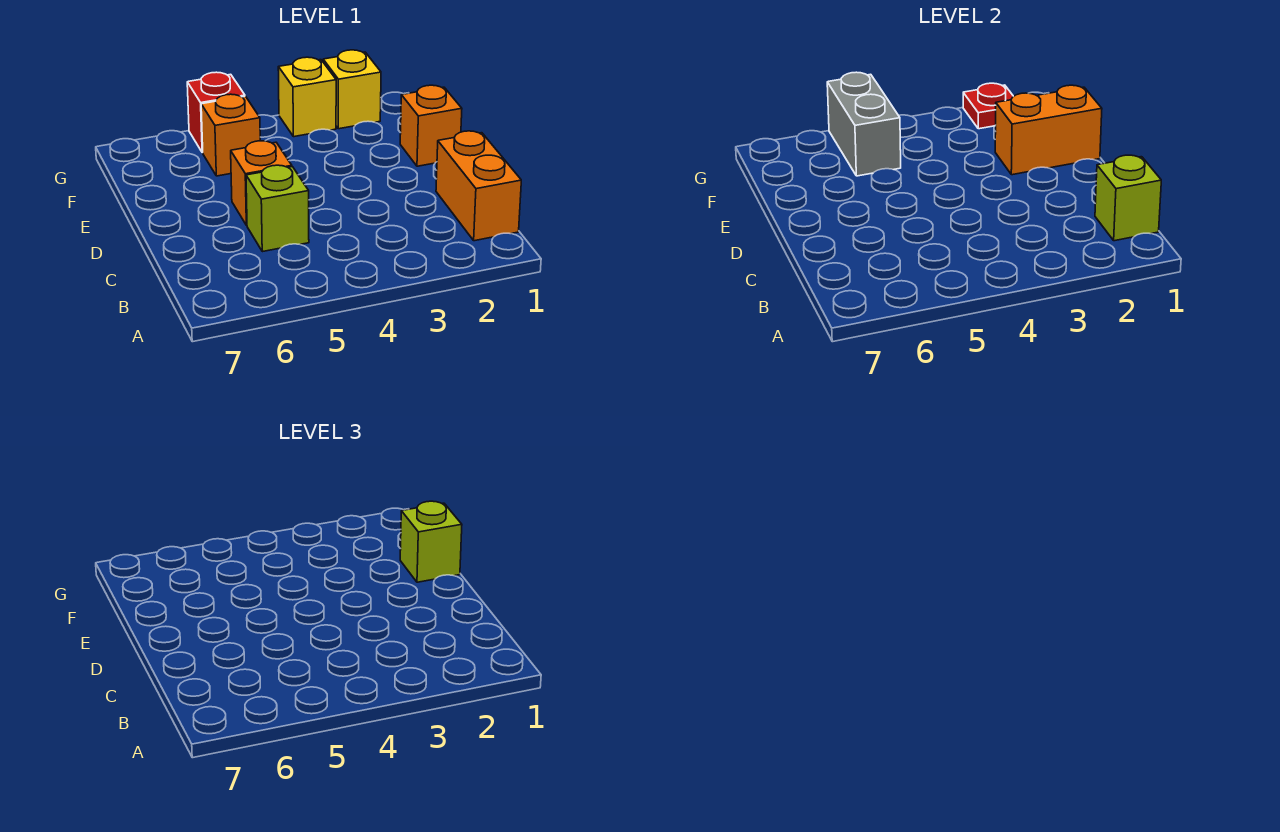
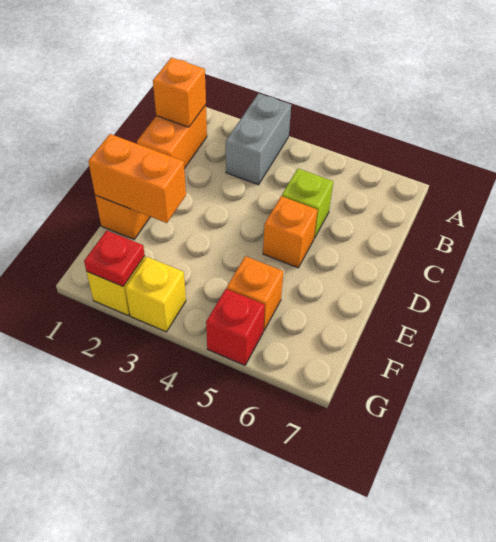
lime brick B1 level 2 -> orange brick B1 level 2
lime brick E1 level 3 -> none
grey brick F5:G5 level 2 -> grey brick A3:B3 level 1

